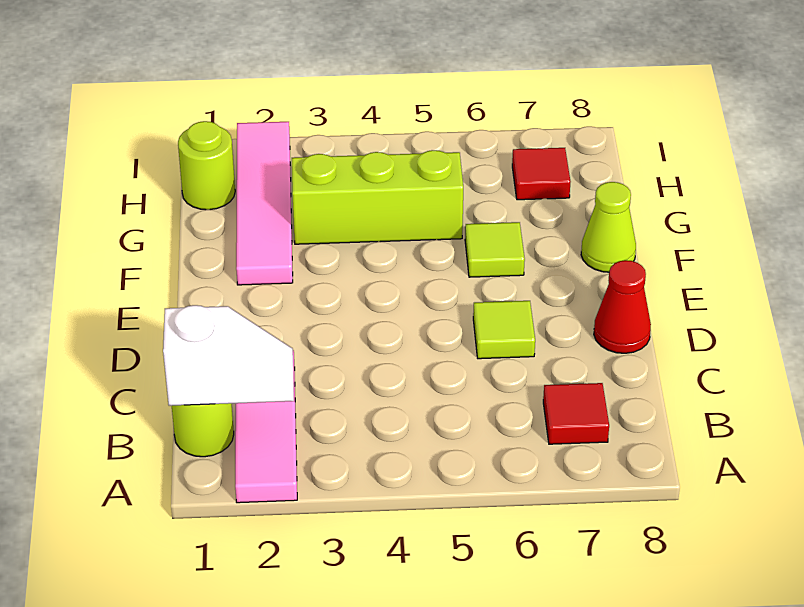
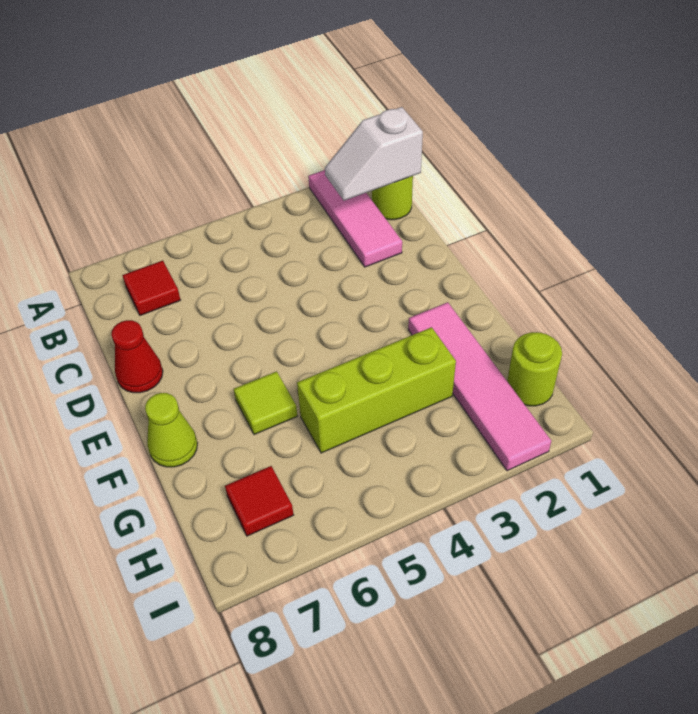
lime tile D6 level 1 -> none

